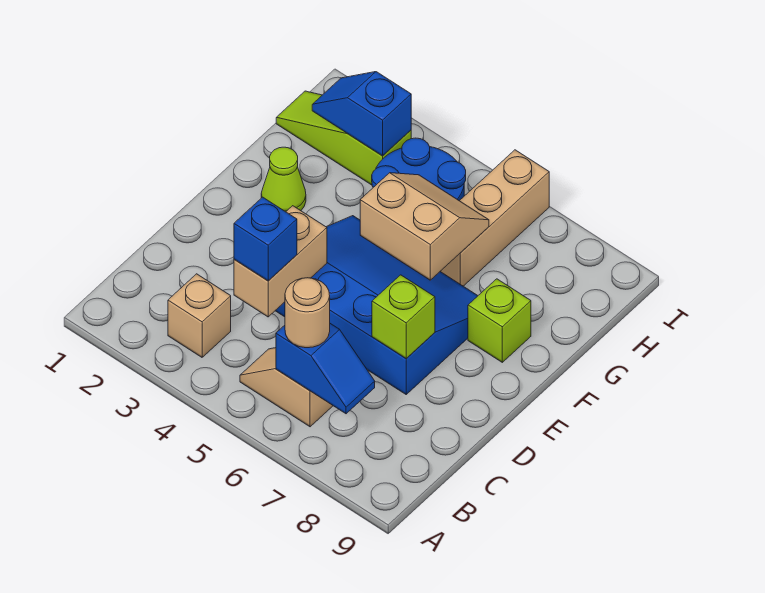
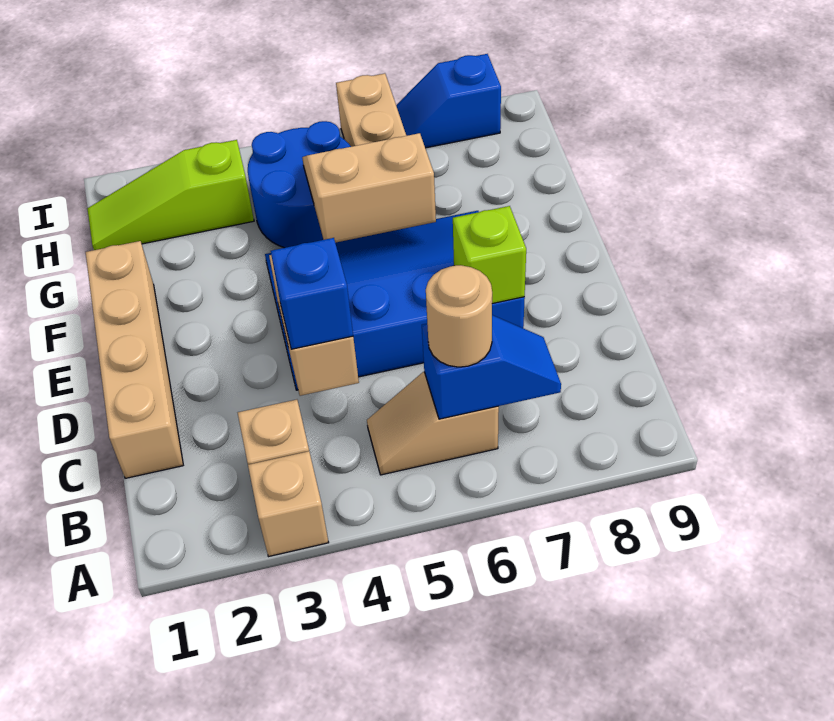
none -> tan brick A3 level 1
none -> tan brick C1:F1 level 1
lime cone F2 level 1 -> none
lime brick F8 level 1 -> none
blue slope H2:H3 level 2 top 3 -> blue slope I7:I8 level 1 top 8

